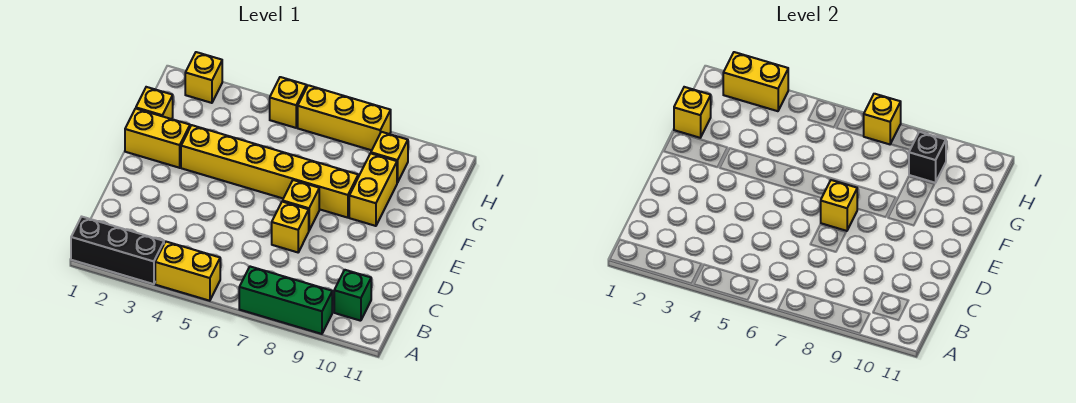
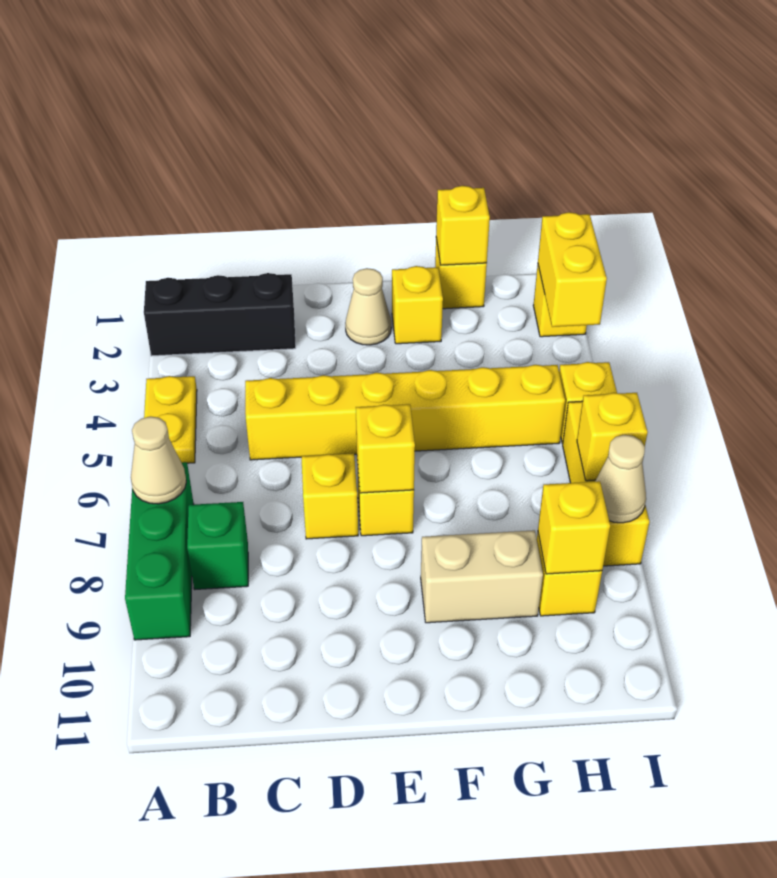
black brick A1:A3 level 1 -> black brick A2:C2 level 1
yellow brick A4:A5 level 1 -> yellow plate A4:A5 level 1
none -> tan cone A7 level 2
green brick B10 level 1 -> green brick B8 level 1
none -> tan cone E2 level 1
yellow brick F1:F2 level 1 -> yellow brick F2 level 1
yellow brick F3:F8 level 1 -> yellow brick C5:H5 level 1
yellow brick F9:G9 level 1 -> tan brick F9:G9 level 1
black brick H9 level 2 -> yellow brick H9 level 2
none -> tan cone I8 level 2

